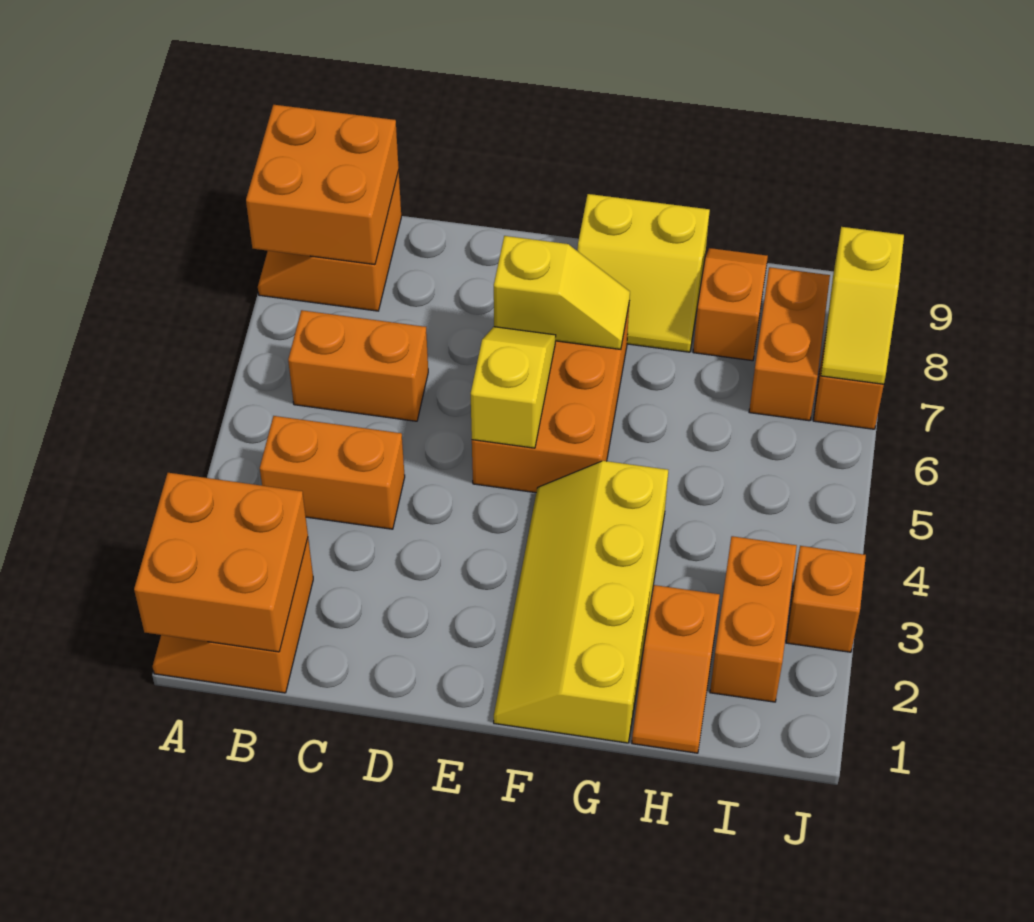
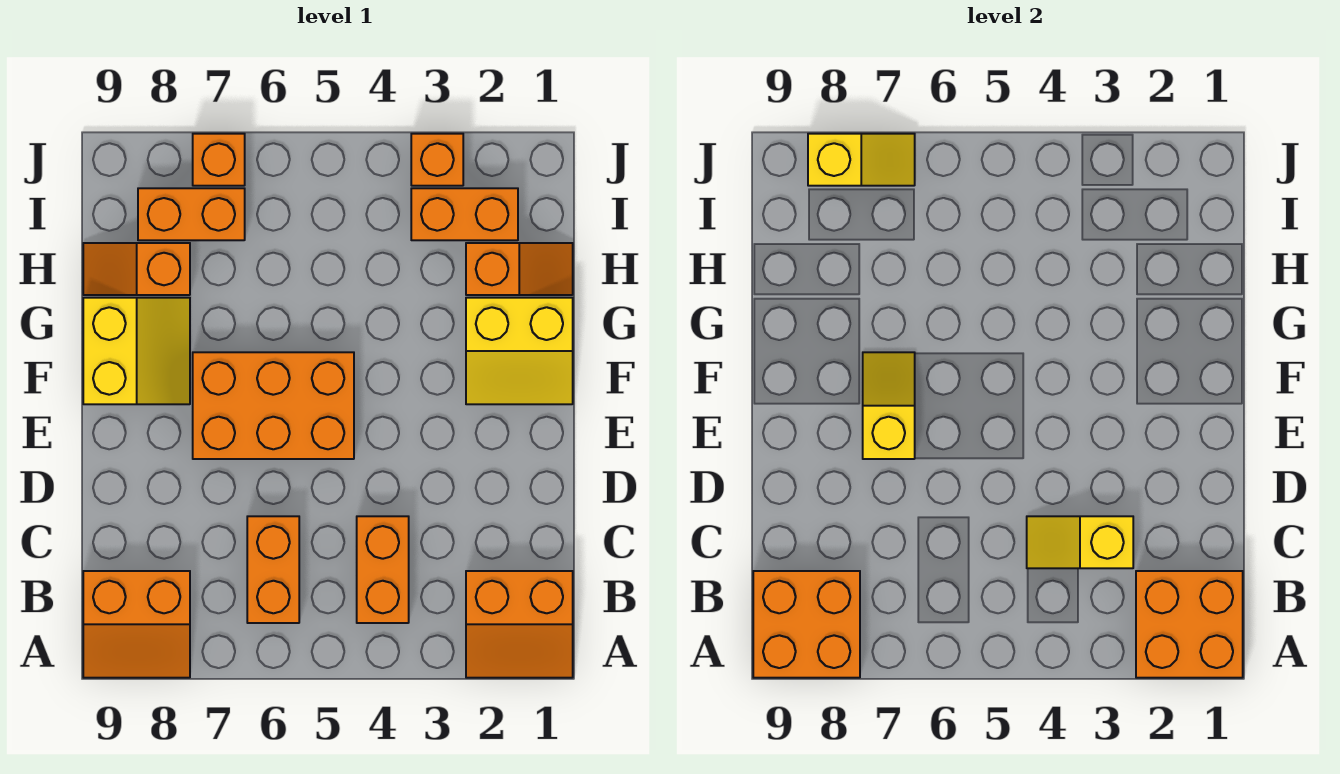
yellow slope E5:E6 level 2 top 5 -> yellow slope C3:C4 level 2 top 3
yellow slope F1:G4 level 1 top G -> yellow slope F1:G2 level 1 top G

